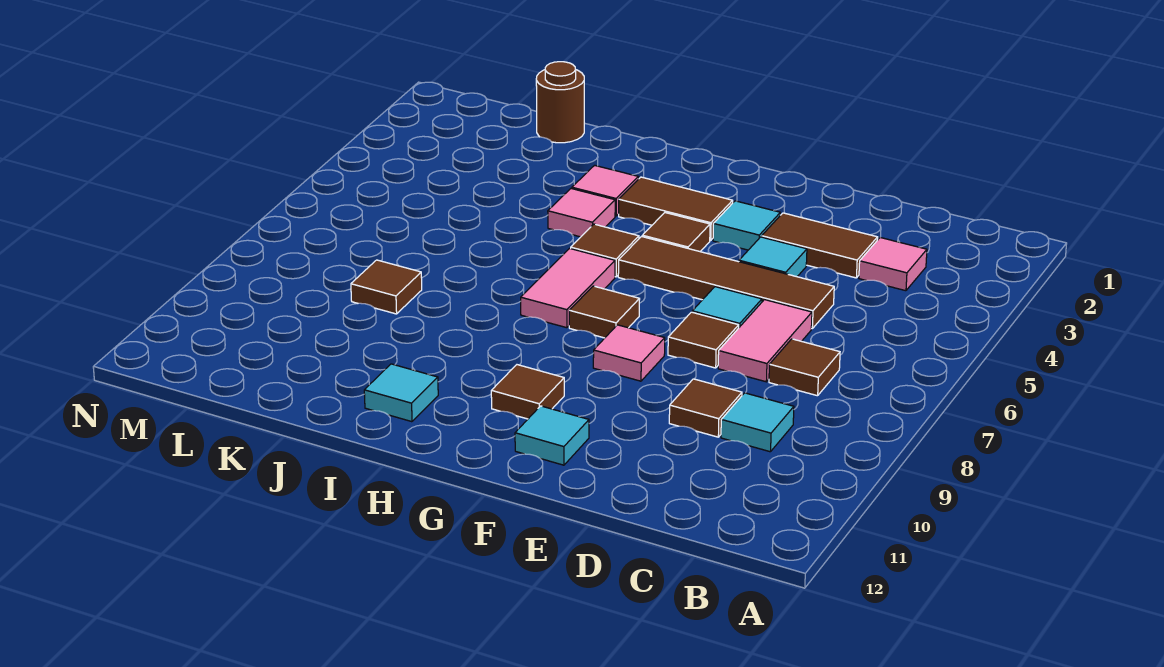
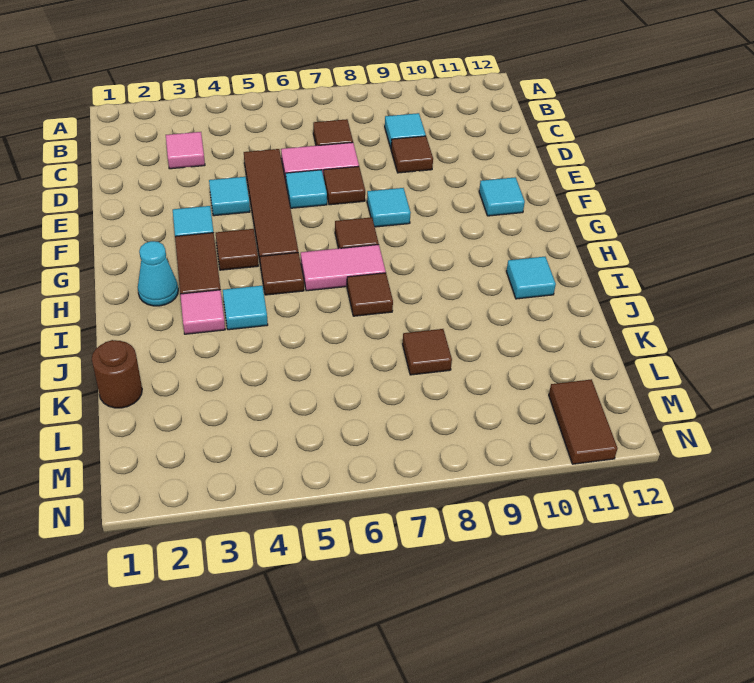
brown tile D3:E3 level 1 -> brown tile M11:N11 level 1
pink tile F8 level 1 -> cyan tile F8 level 1
brown tile G10 level 1 -> brown tile I7 level 1
none -> cyan cone H2 level 1
pink tile I4 level 1 -> cyan tile I4 level 1

